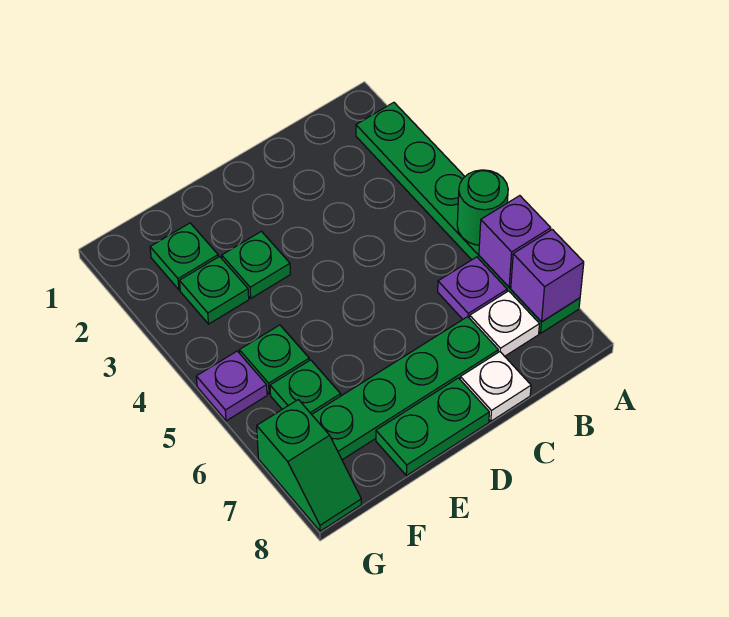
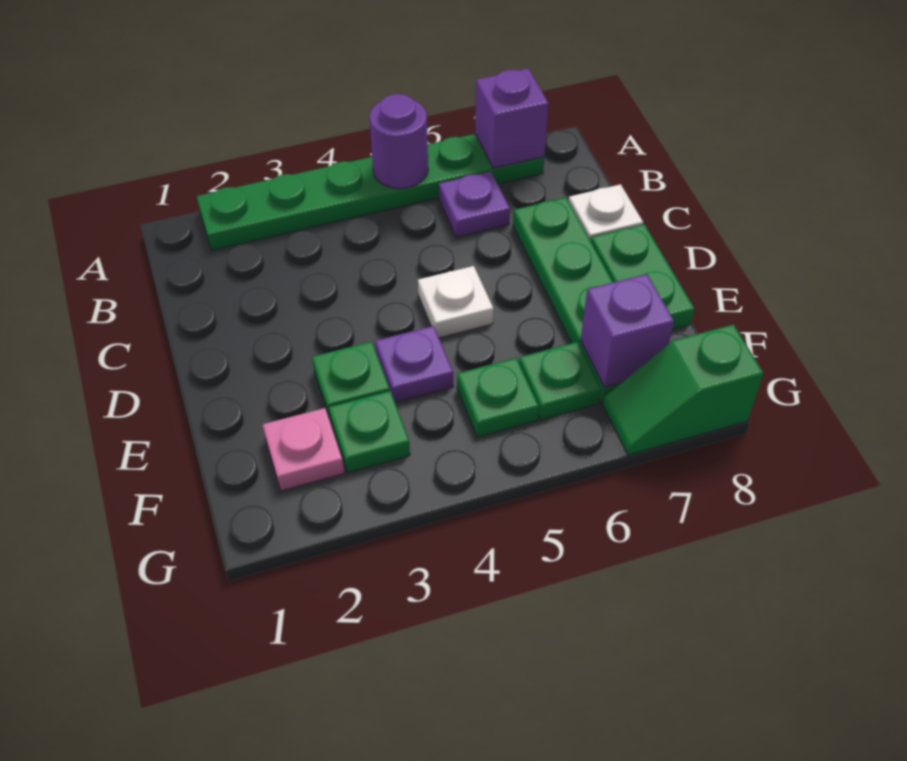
green round brick A5 level 2 -> purple round brick A5 level 2
purple brick A6 level 2 -> purple brick F7 level 2
white plate B7 level 1 -> white plate D5 level 1
green plate F2 level 1 -> pink plate F2 level 1
purple plate G5 level 1 -> purple plate E4 level 1
green slope G7:G8 level 1 top 7 -> green slope G7:G8 level 1 top 8

